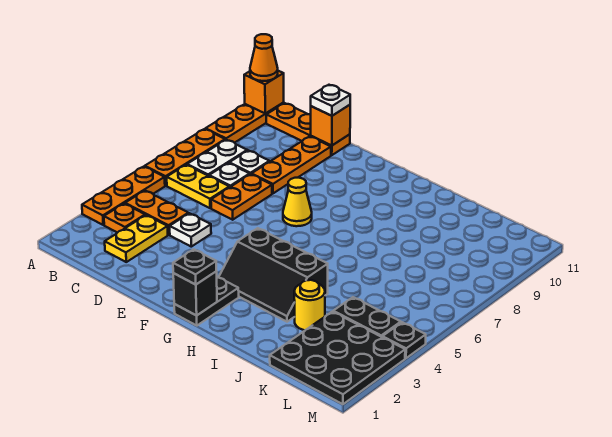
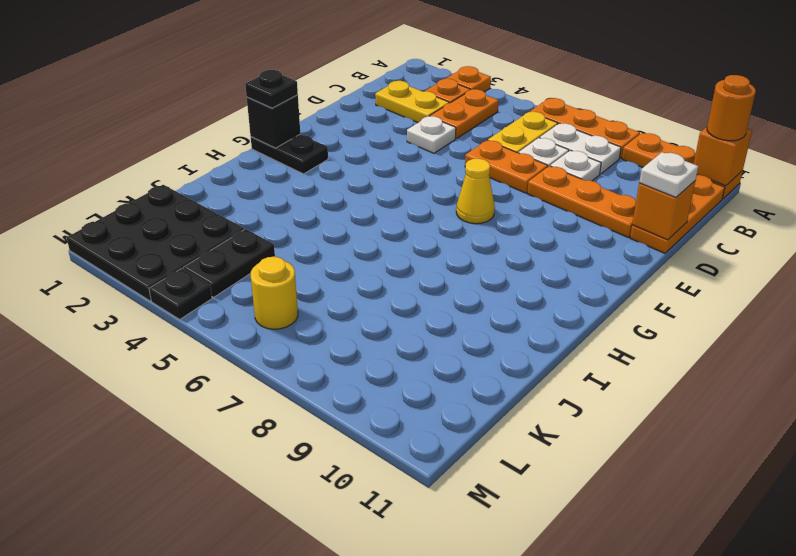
orange plate A3:A5 level 1 -> orange plate A3 level 1
orange cone A11 level 3 -> orange round brick A11 level 3
black slope G3:I4 level 1 top 4 -> none
yellow round brick J3 level 1 -> yellow round brick L6 level 1

